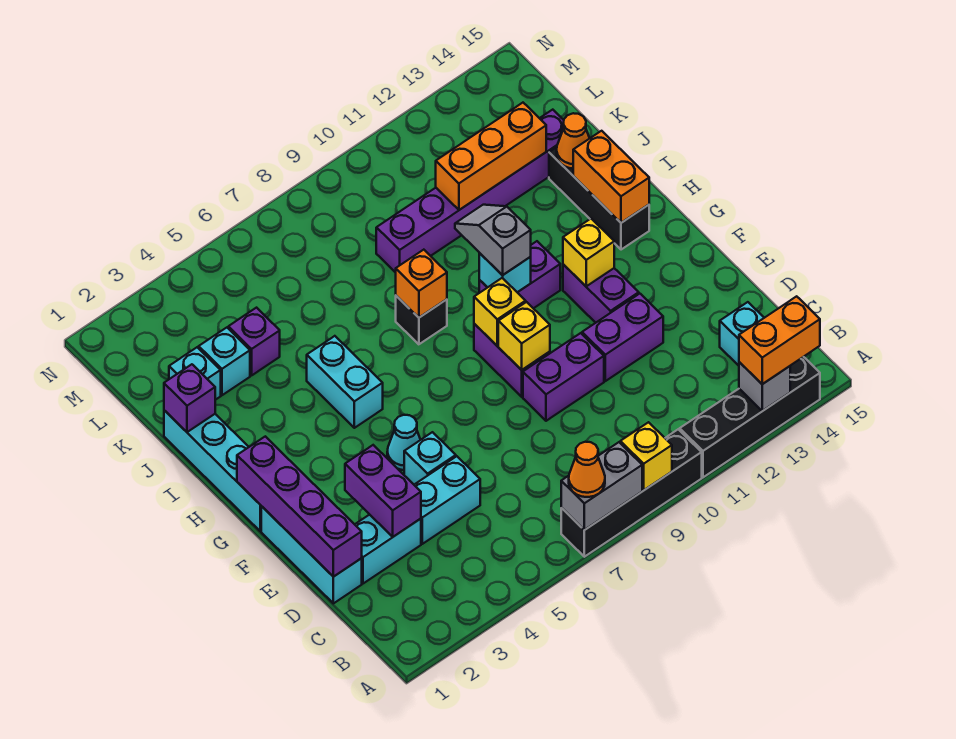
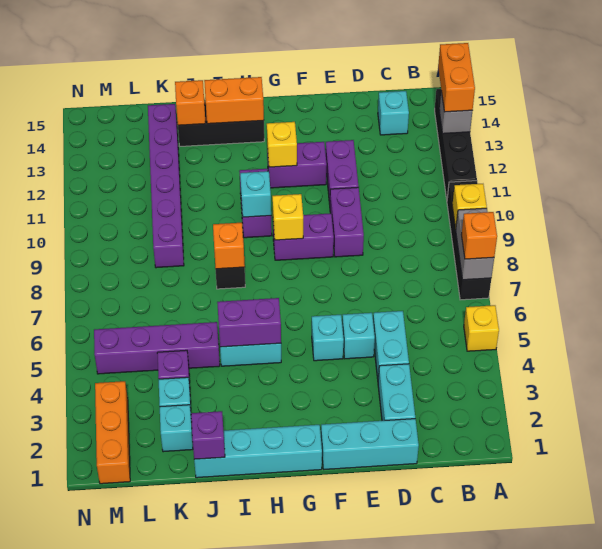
orange cone A7 level 3 -> orange brick A7 level 3
purple brick D1:G1 level 2 -> purple brick J5:M5 level 1
purple brick D3:E3 level 2 -> purple brick H5:I5 level 2
cyan cone F5 level 1 -> cyan brick F5 level 1
yellow brick F9 level 2 -> yellow brick A5 level 1
grey slope H10:I10 level 3 top H -> none
orange cone J14 level 2 -> orange brick J14 level 2
orange brick K11:K13 level 2 -> orange brick M1:M3 level 1

